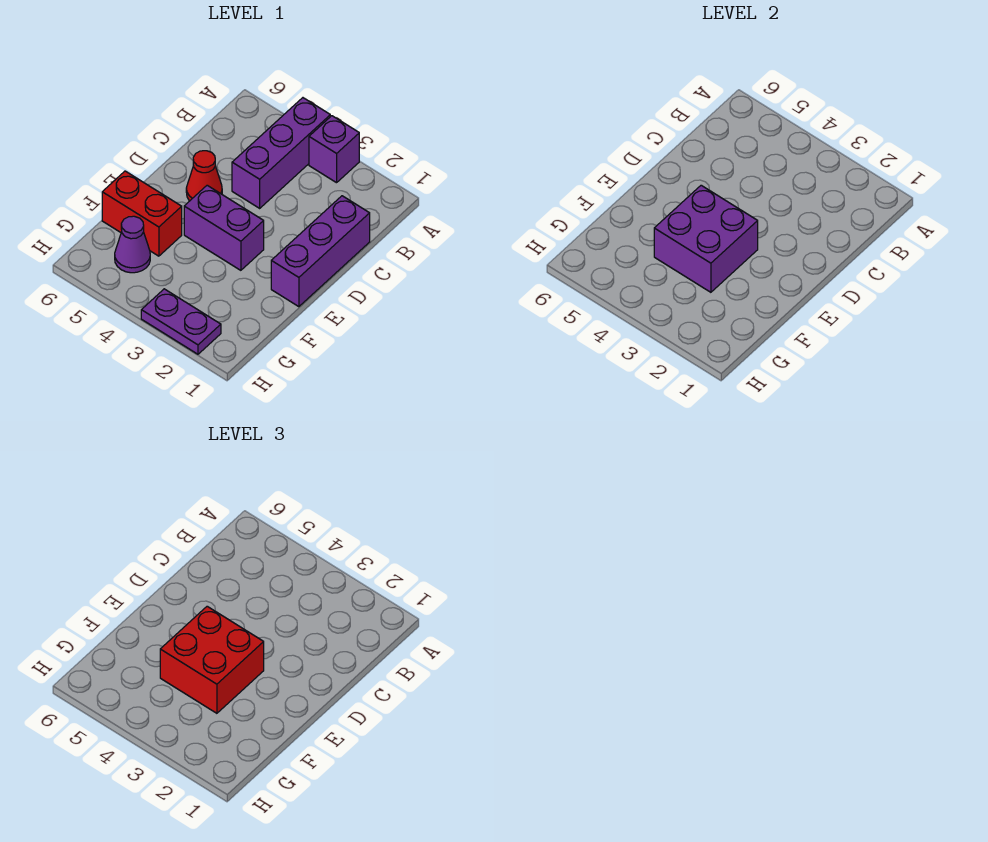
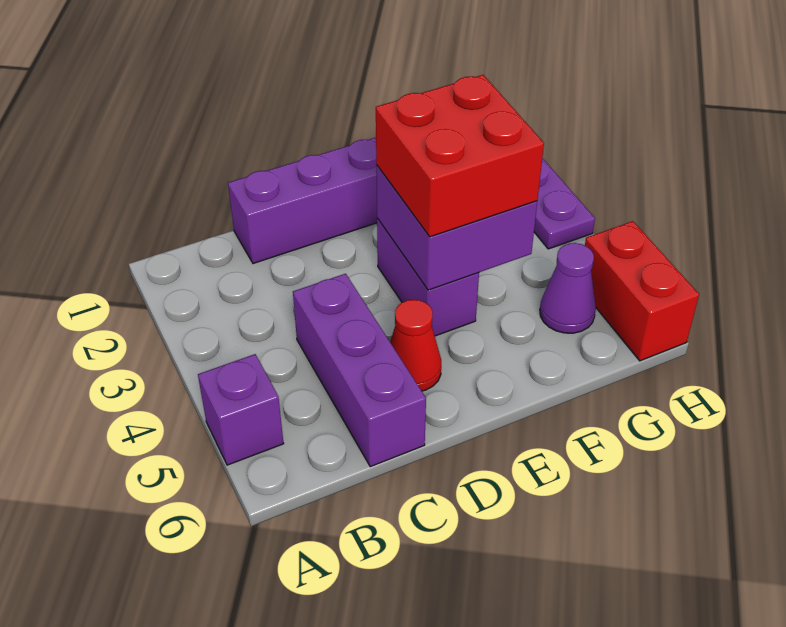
purple brick A3 level 1 -> purple brick A5 level 1
purple brick A4:C4 level 1 -> purple brick C4:C6 level 1
red brick F5:F6 level 1 -> red brick H5:H6 level 1

